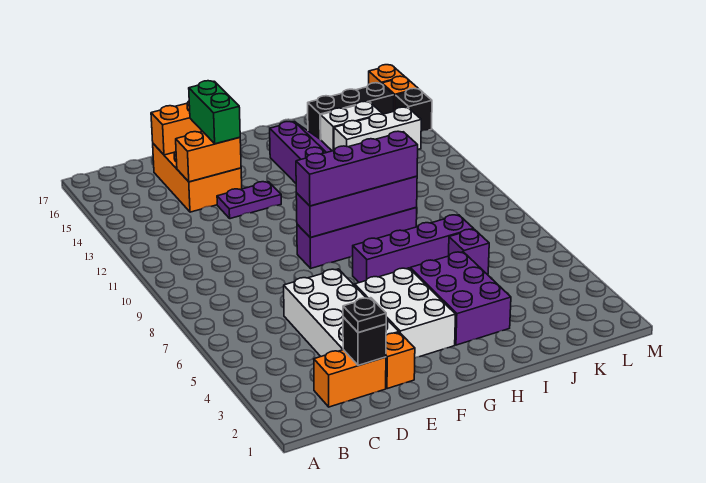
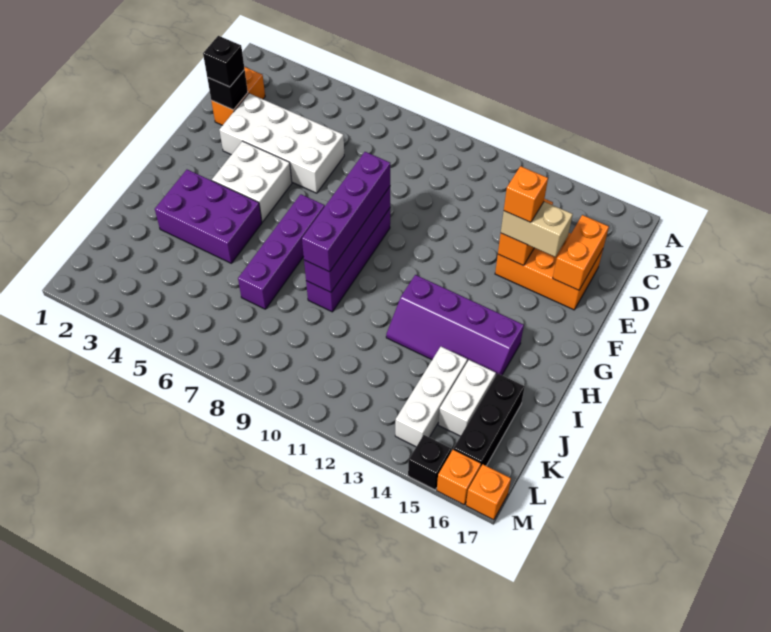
black plate D2 level 3 -> black brick D2 level 3
orange brick E2 level 1 -> orange brick E14 level 4
purple plate E13:F13 level 1 -> none
green brick E14:E15 level 3 -> tan brick E14:E15 level 3
white brick F3:G5 level 1 -> white brick F4:G5 level 1
purple brick J6 level 1 -> none

